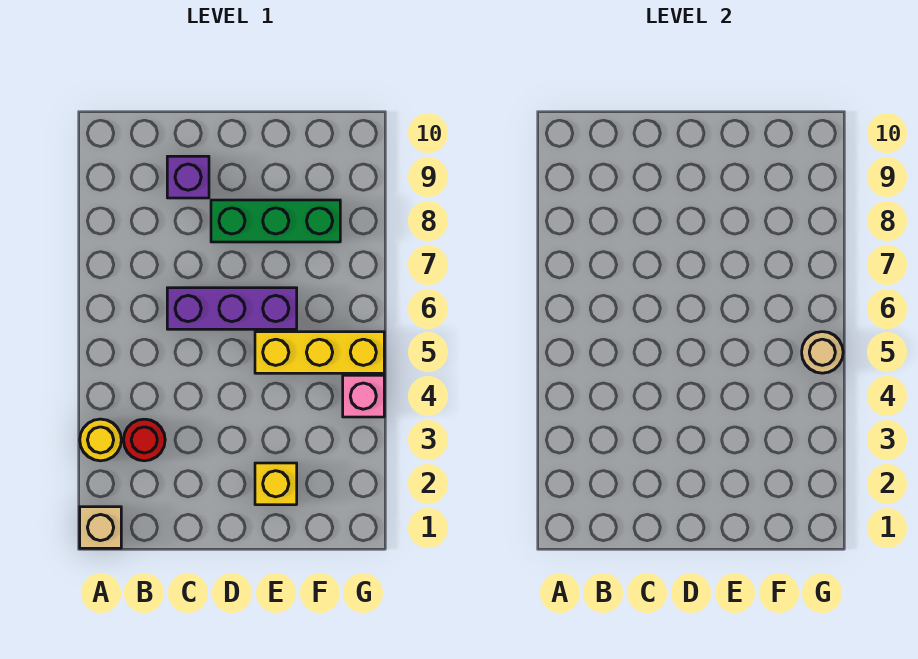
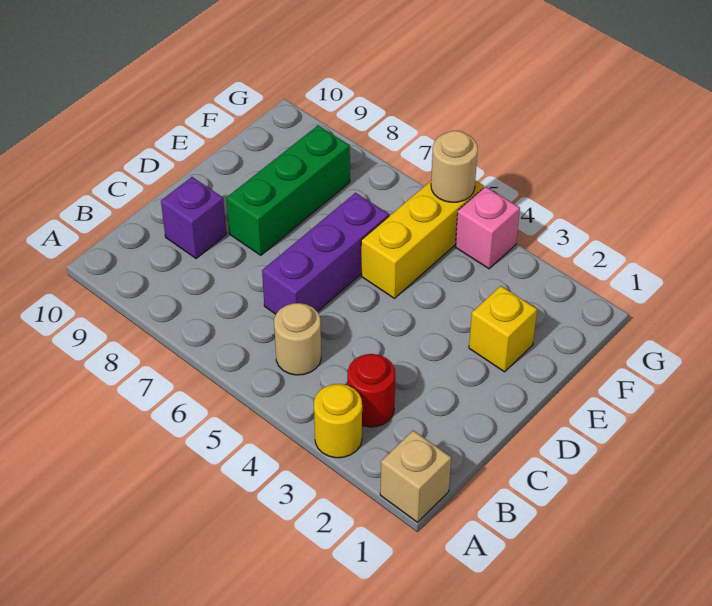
none -> tan round brick B5 level 1

